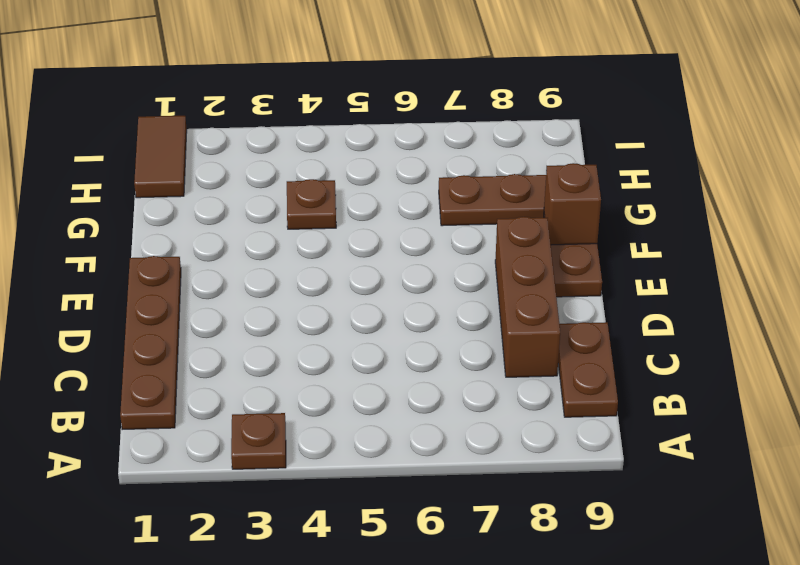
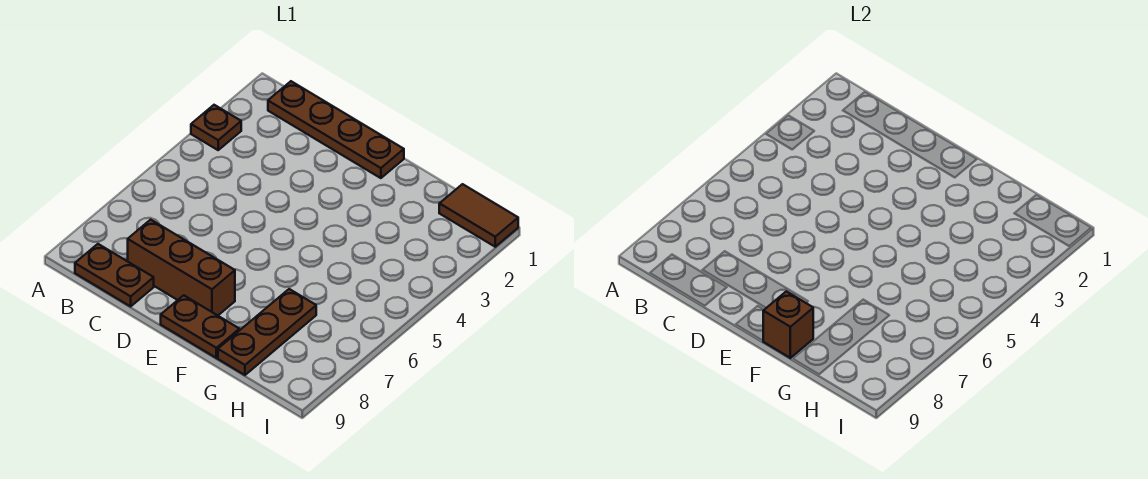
brown plate G4 level 1 -> none

